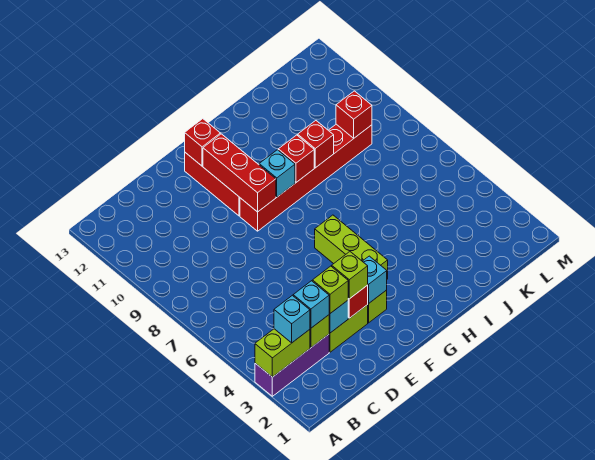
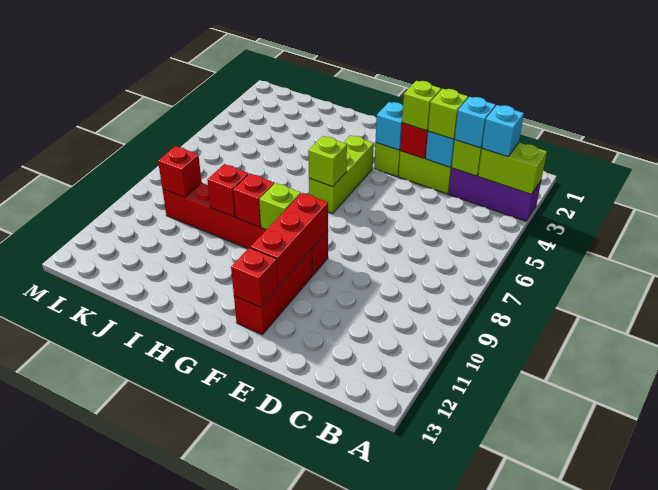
none -> lime brick G6 level 2
cyan brick G9 level 2 -> lime brick G9 level 2

